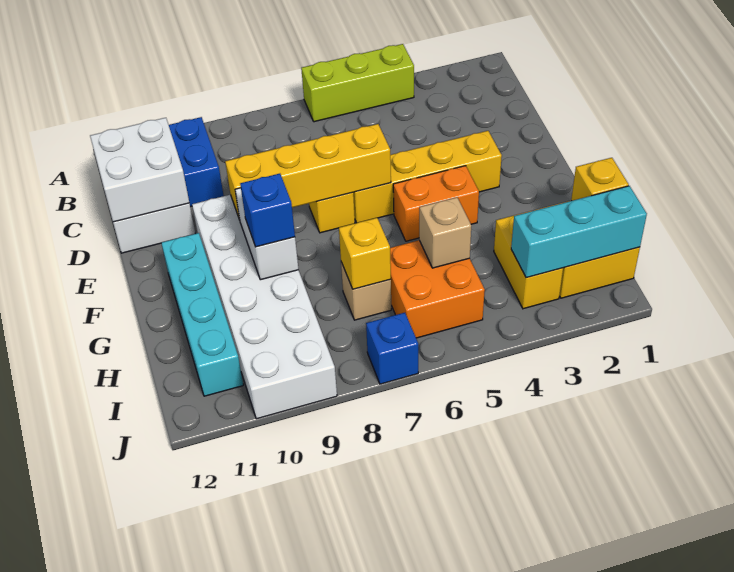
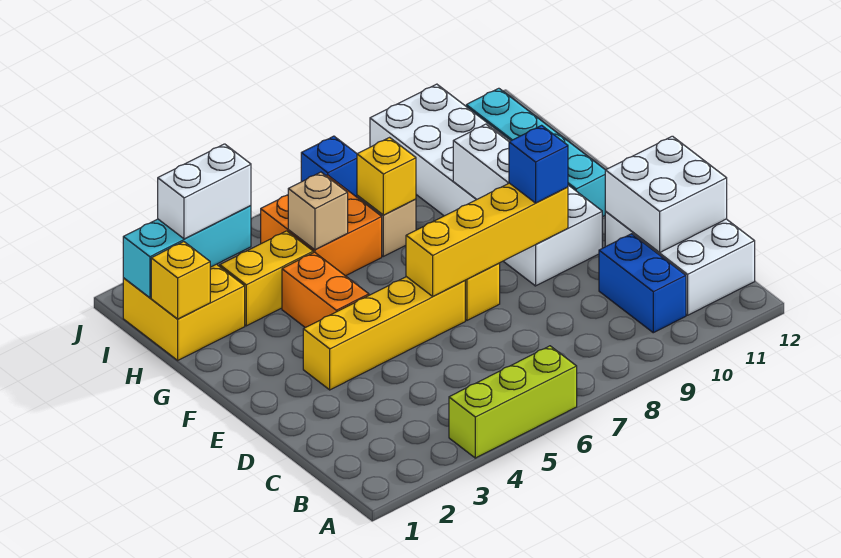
orange brick F4:F5 level 1 -> orange brick F4:G4 level 1
blue brick G9 level 3 -> blue brick E9 level 3
yellow brick H3:I3 level 1 -> yellow brick H3:H4 level 1
none -> white brick I2:I3 level 3

